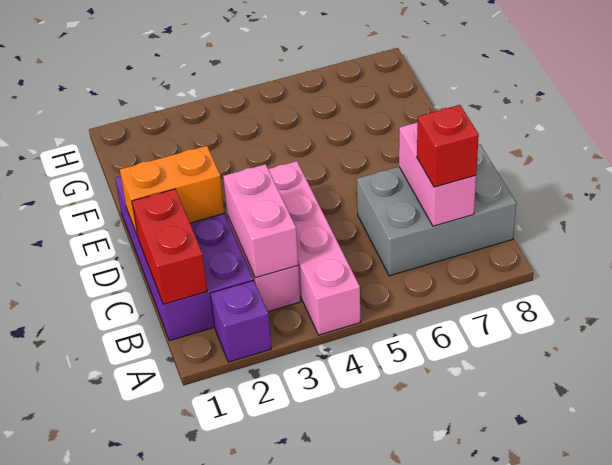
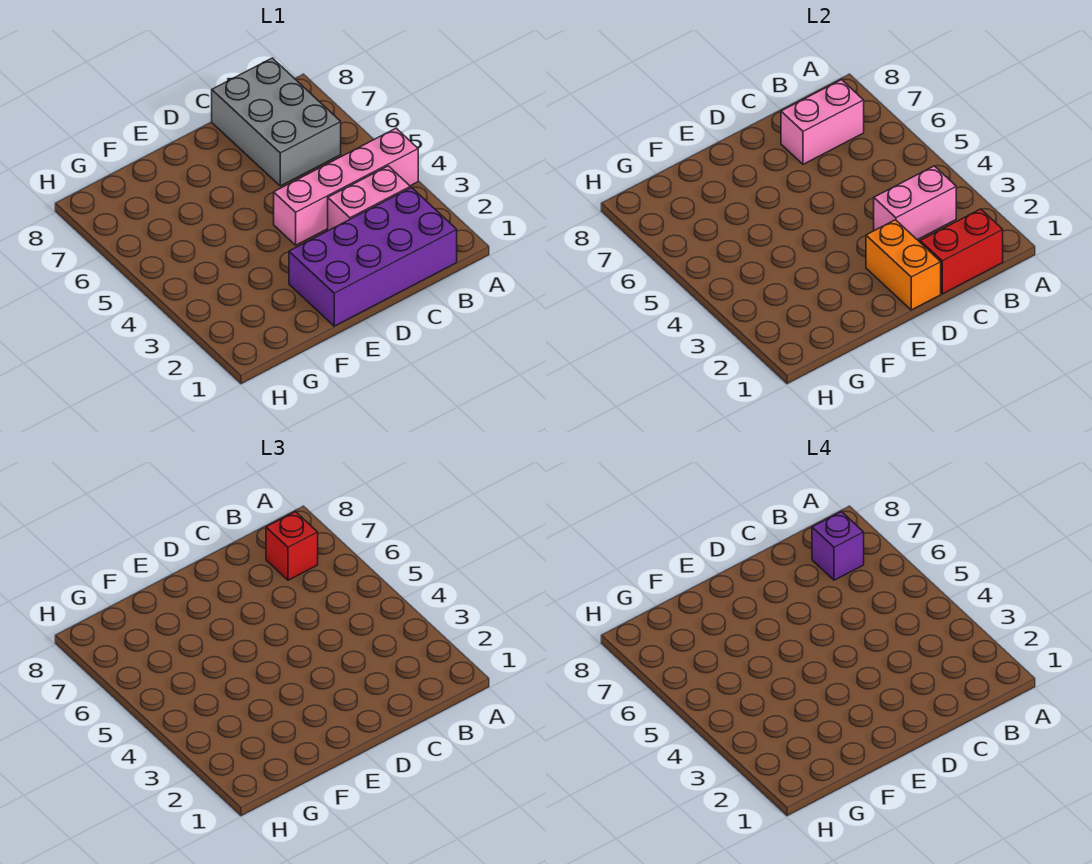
purple brick A2 level 1 -> purple brick B7 level 4

